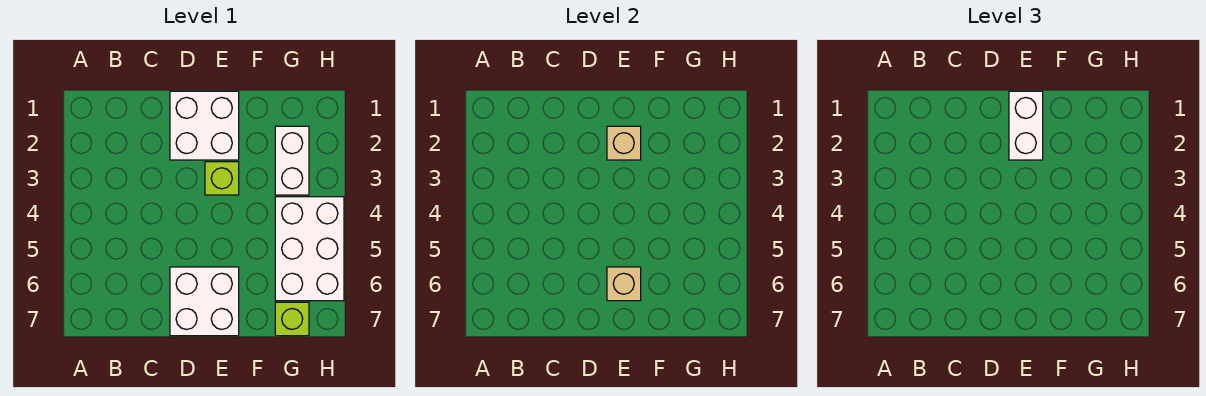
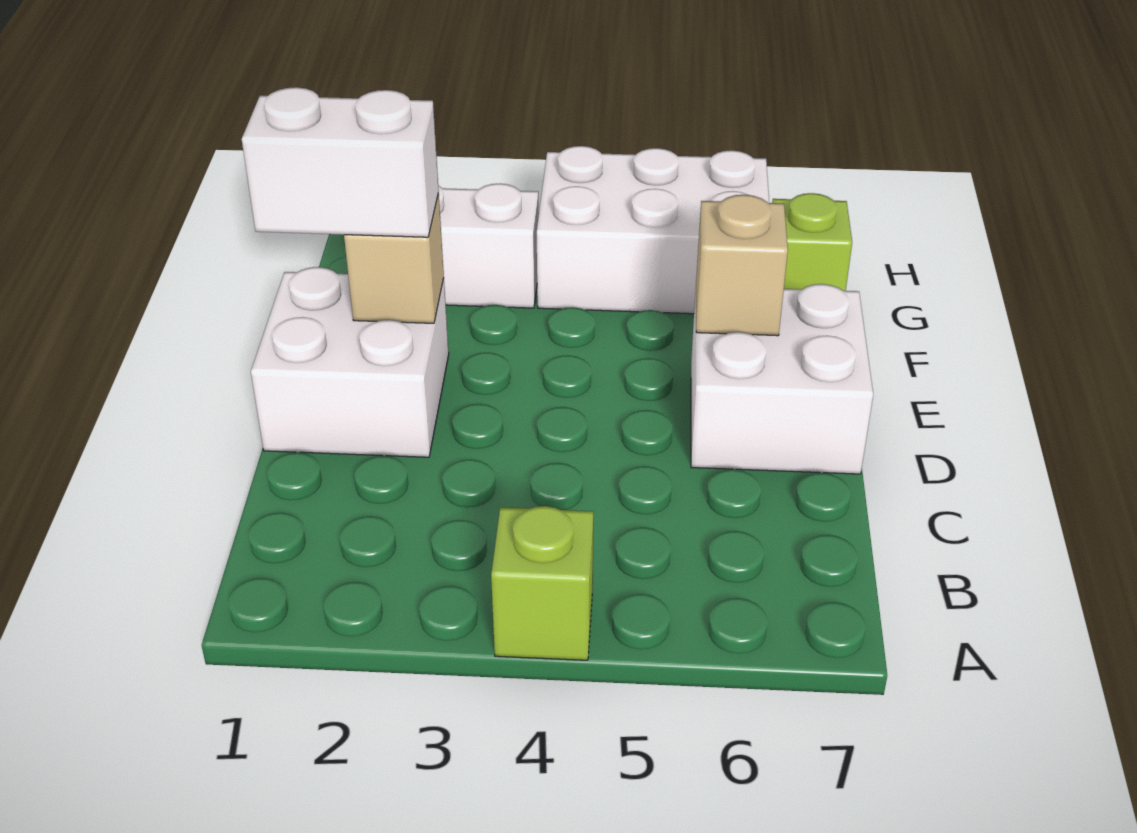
lime brick E3 level 1 -> lime brick A4 level 1

